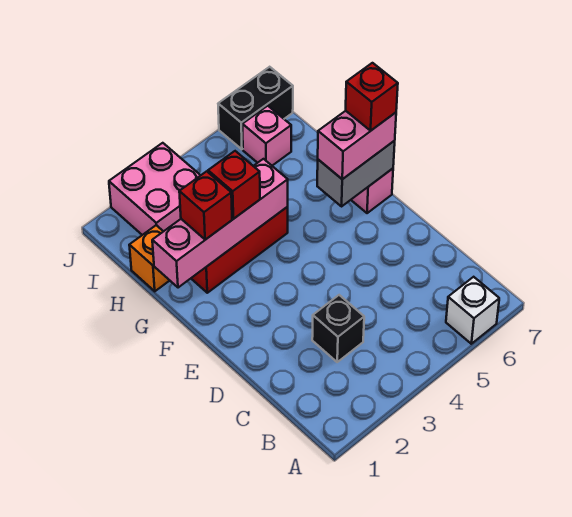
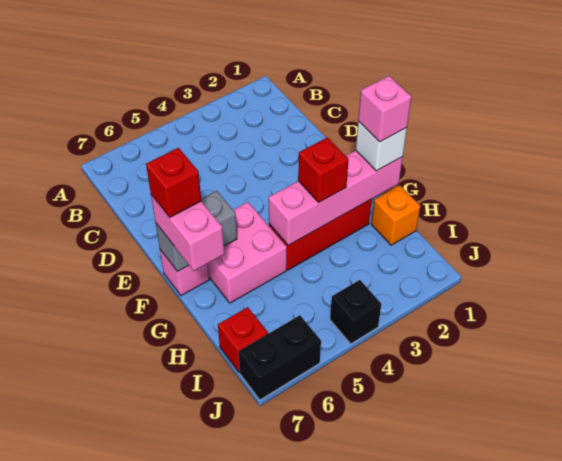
white brick A6 level 1 -> white brick G1 level 3
black brick C3 level 1 -> black brick J4 level 1
pink brick F6:F7 level 3 -> pink brick F7:G7 level 3
red brick G2 level 3 -> red brick I7 level 1
pink brick I2:J3 level 1 -> pink brick F5:G6 level 1
pink brick I6 level 1 -> pink brick G1 level 4

